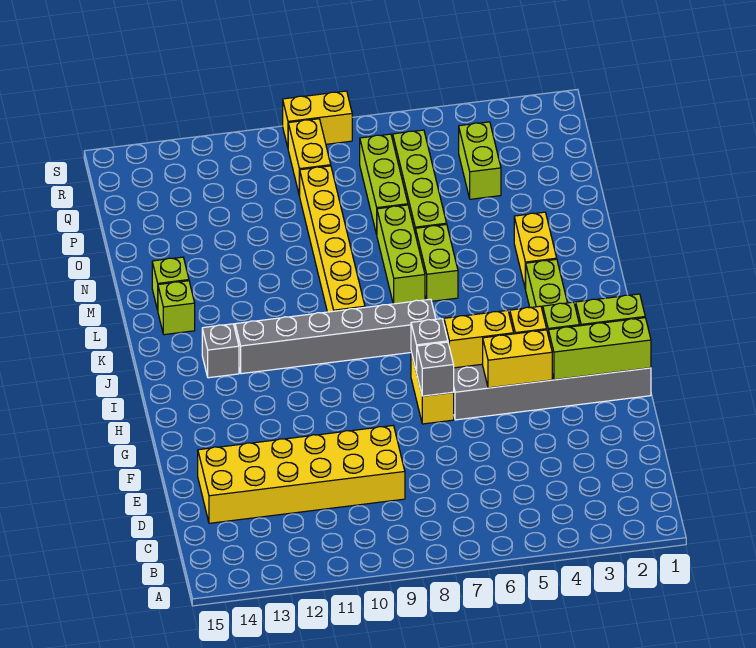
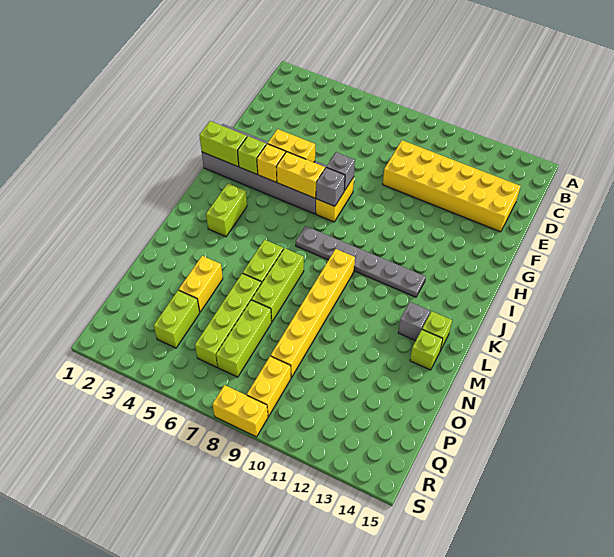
lime brick G1:G3 level 2 -> none
grey brick J7:J12 level 1 -> grey plate J7:J12 level 1
grey brick J13 level 1 -> grey brick L13 level 1
yellow brick L3:M3 level 1 -> yellow brick N4:O4 level 1

